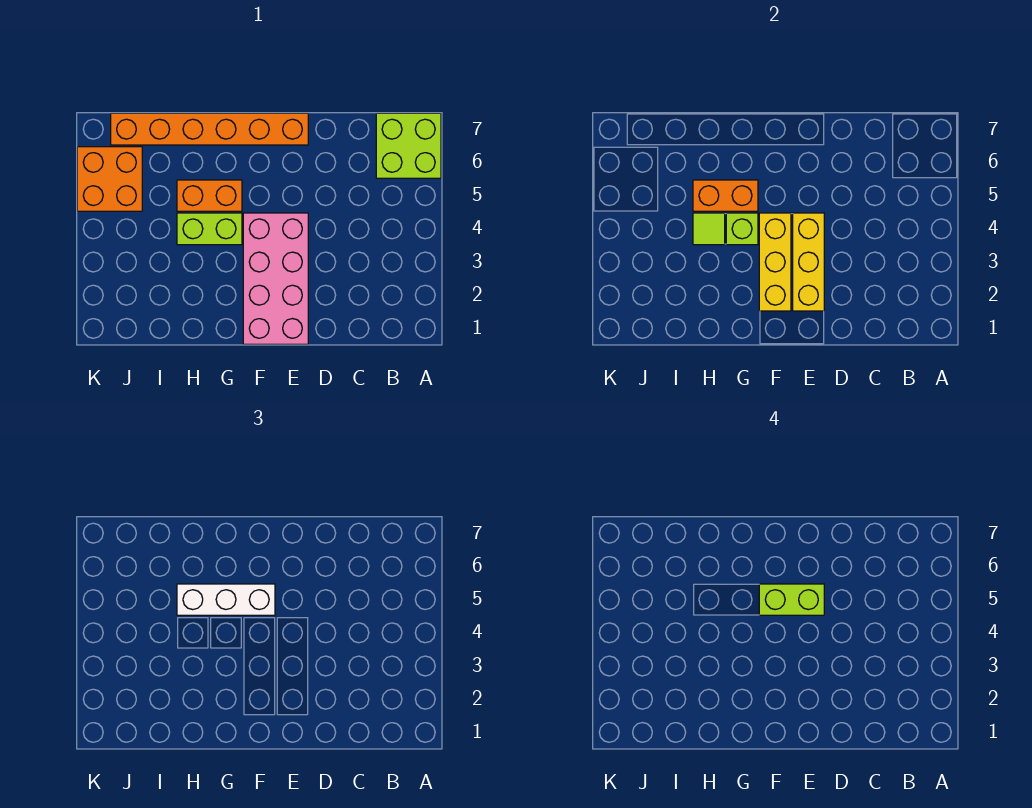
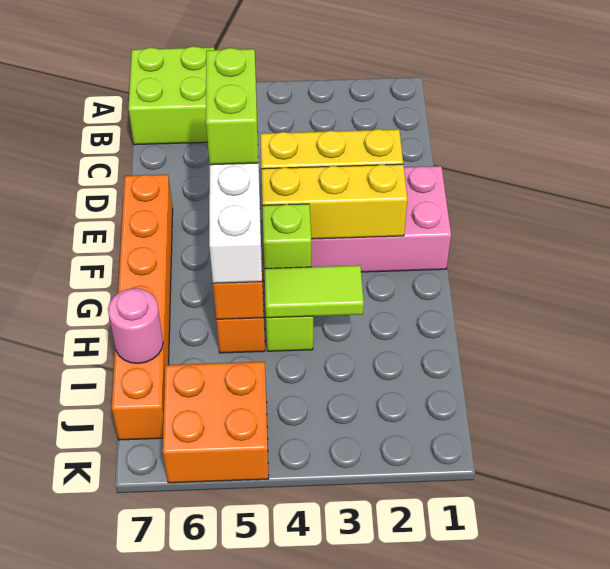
lime tile H4 level 2 -> lime tile H3:H4 level 2
none -> pink round brick I7 level 2

